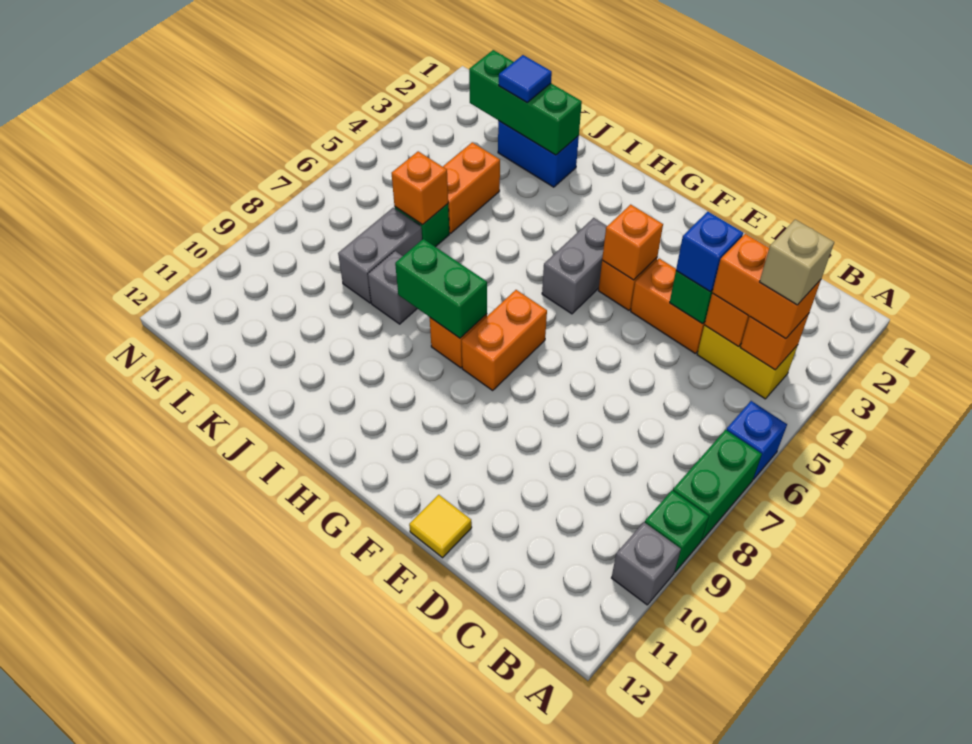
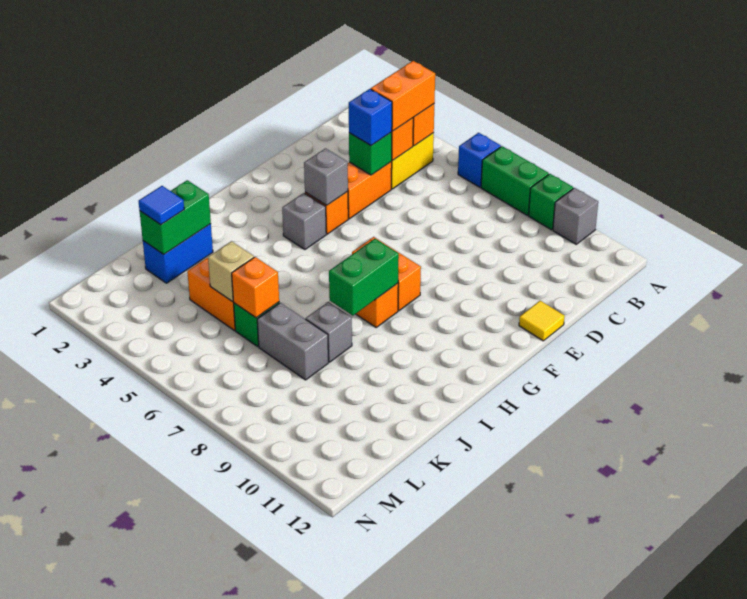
tan brick B4 level 4 -> tan brick K5 level 2
orange brick F4 level 2 -> grey brick F4 level 2
grey brick G4:G5 level 1 -> grey brick G4 level 1
green brick J2:L2 level 2 -> green brick J2:K2 level 2

